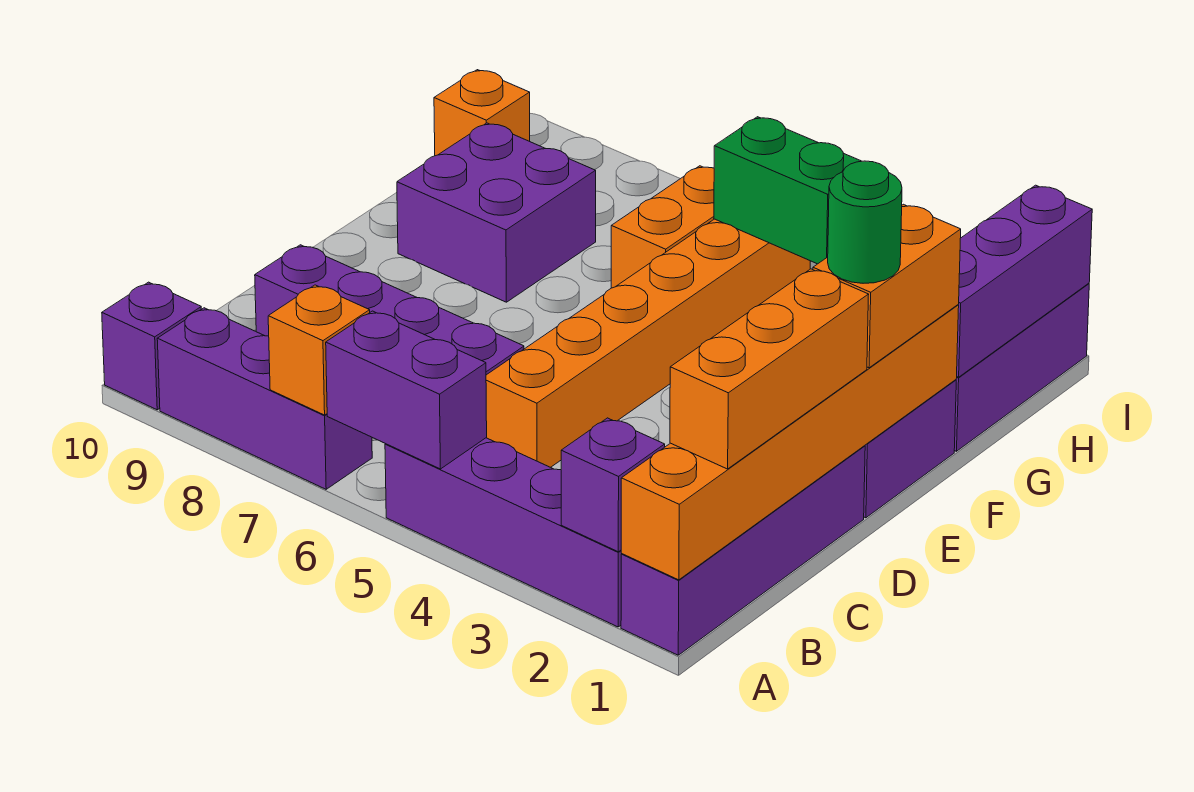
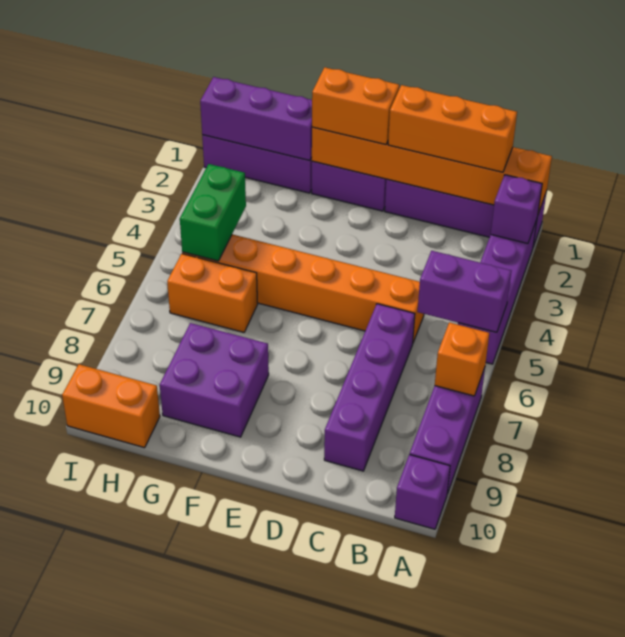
purple brick A5:A6 level 2 -> purple brick A5:B5 level 2
green round brick E1 level 4 -> none
orange brick H10 level 1 -> orange brick H10:I10 level 1

